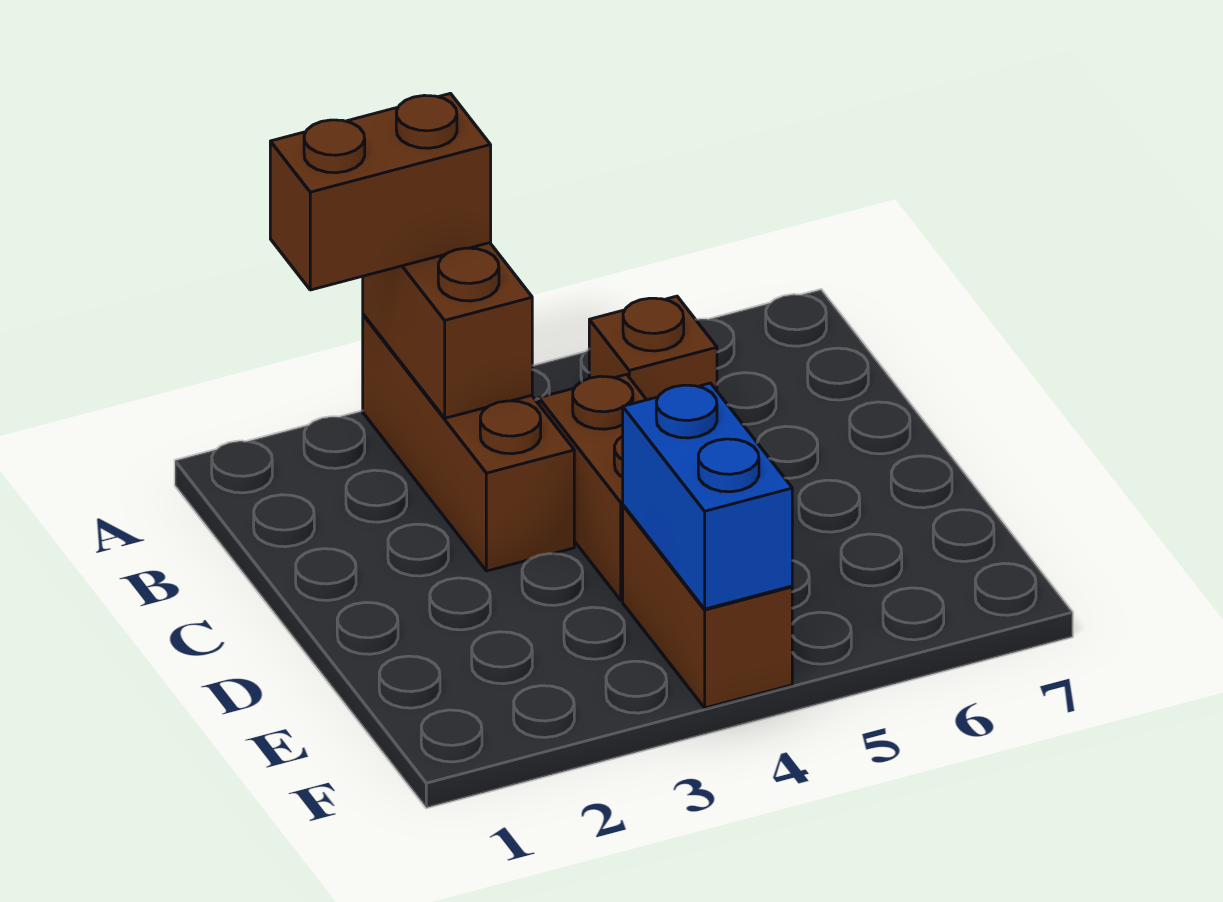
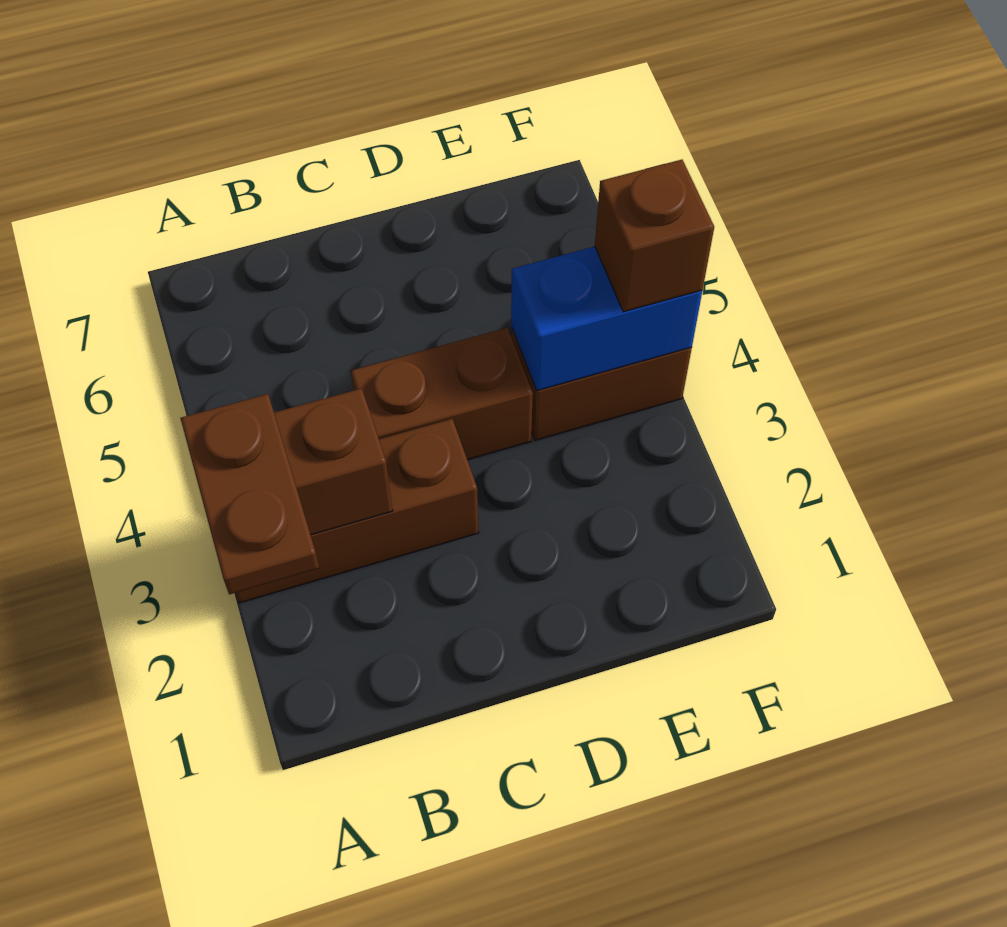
brown brick A2:A3 level 3 -> brown plate A2:A3 level 3
brown brick B5 level 1 -> brown brick F4 level 3

